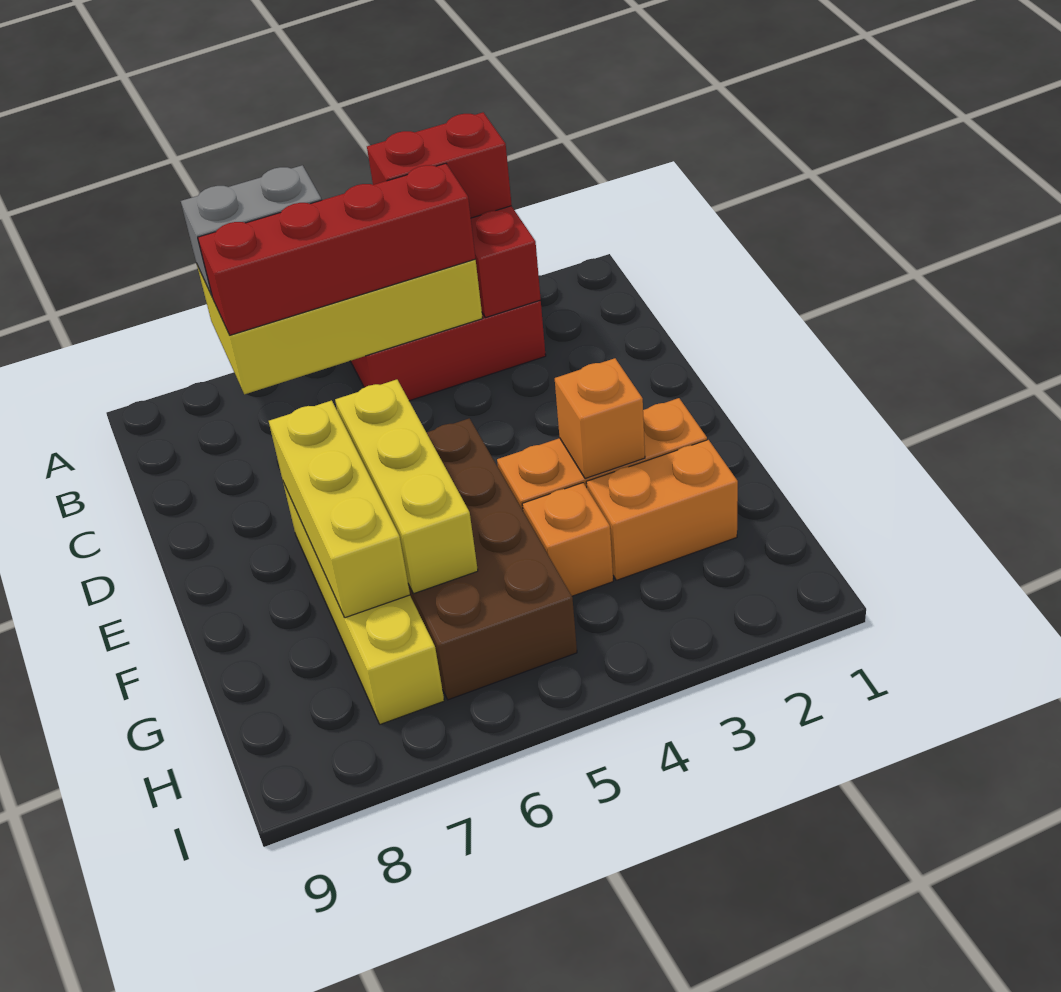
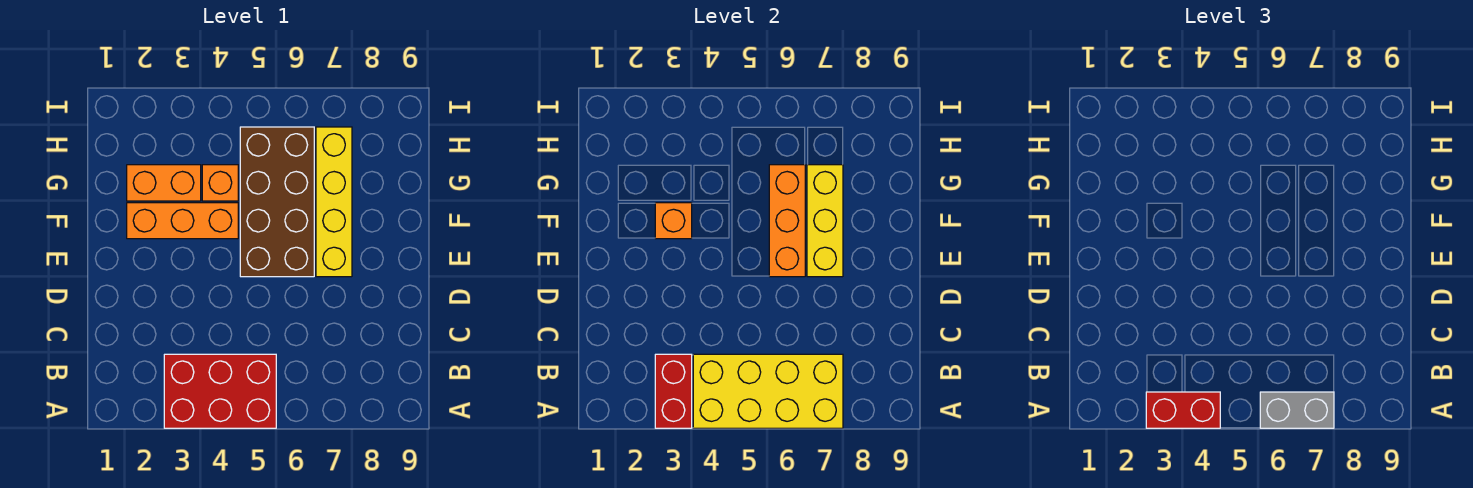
red brick B4:B7 level 3 -> none
yellow brick E6:G6 level 2 -> orange brick E6:G6 level 2

